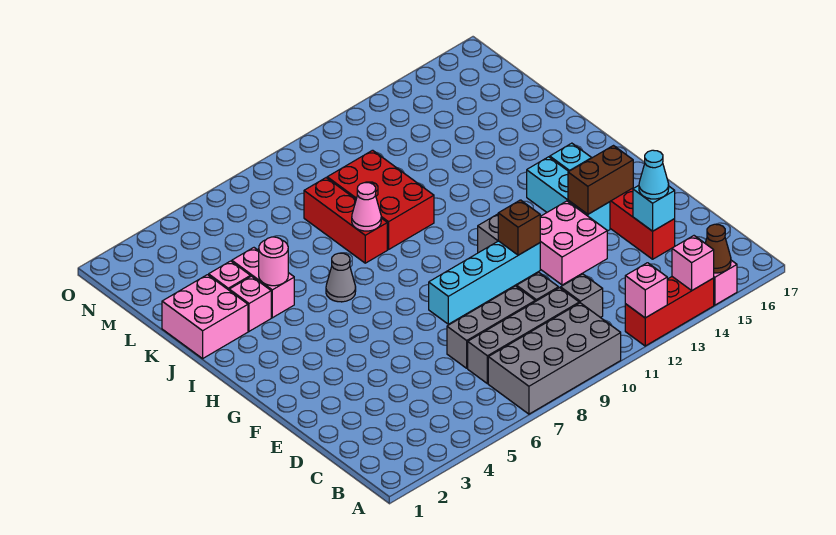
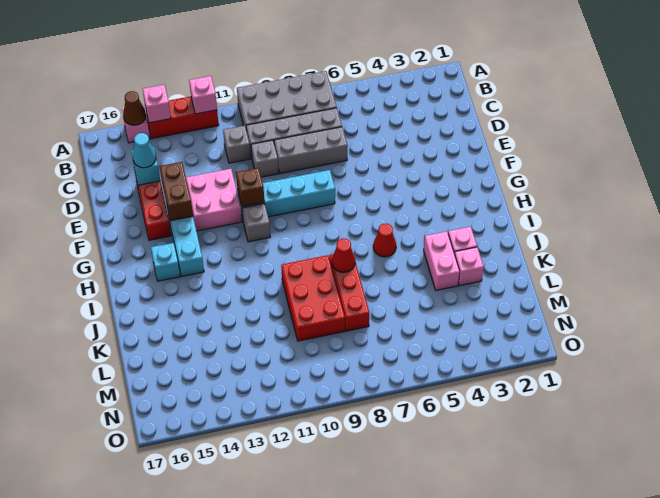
brown brick F14:F15 level 2 -> brown brick E14:F14 level 2
grey cone I6 level 1 -> red cone I6 level 1
pink brick J1:K2 level 1 -> none
pink round brick J4 level 2 -> none
pink cone J8 level 2 -> red cone J8 level 2

